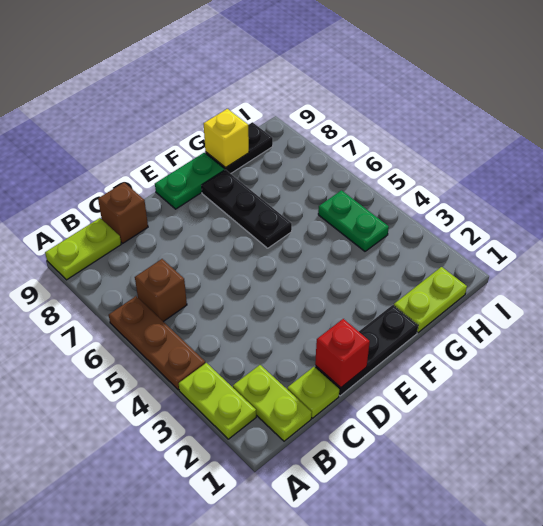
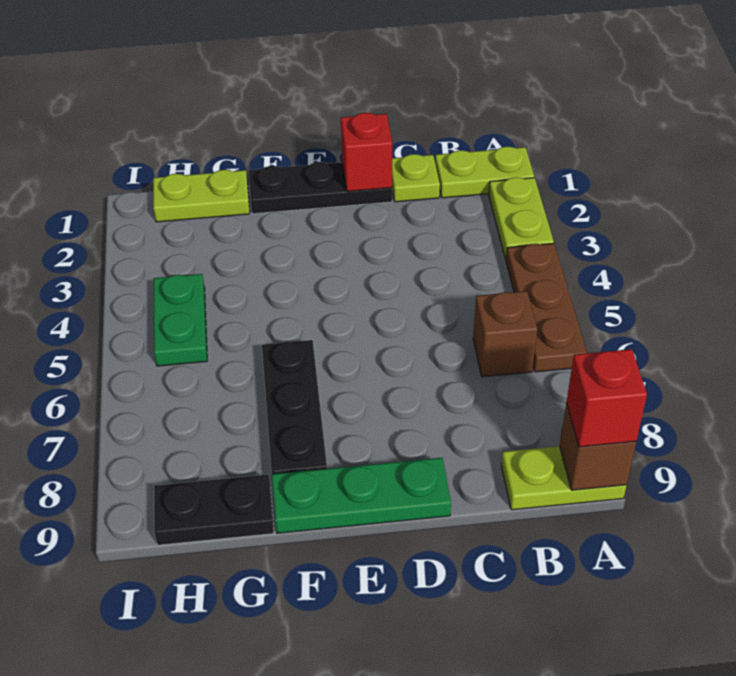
none -> red brick A9 level 3
lime plate B1:B2 level 1 -> lime plate A1:B1 level 1
brown brick C9 level 1 -> brown brick A9 level 2
green plate E9:F9 level 1 -> green plate D9:F9 level 1
yellow brick G9 level 2 -> none

